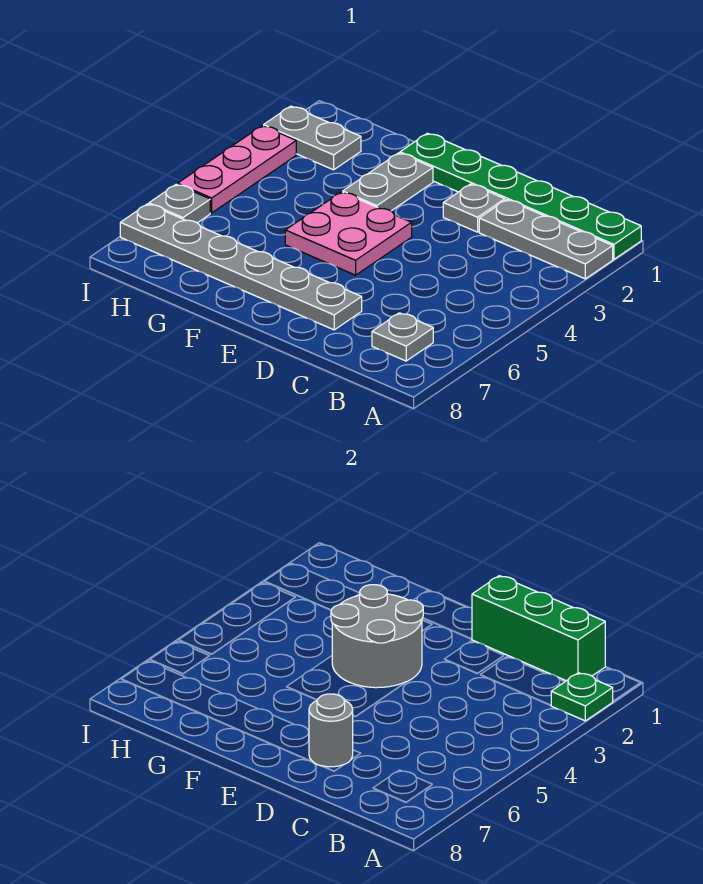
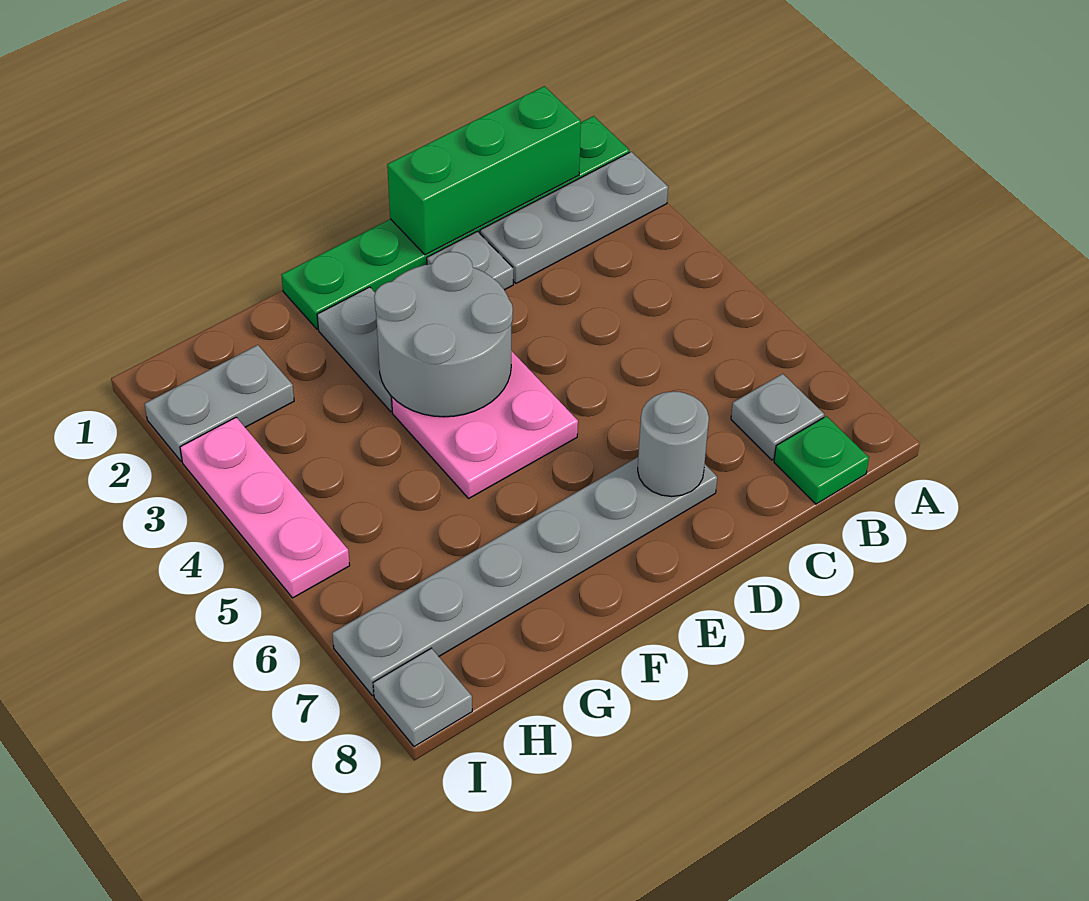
green plate A2 level 2 -> green plate B8 level 1
grey plate I6 level 1 -> grey plate I8 level 1

